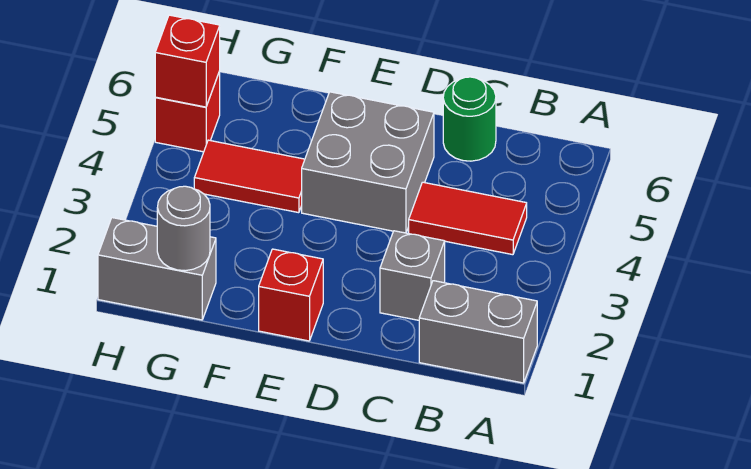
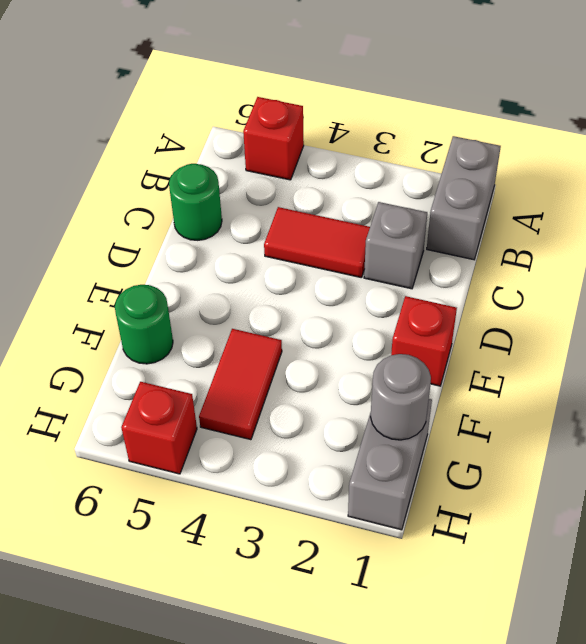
red tile B4:C4 level 1 -> red tile C3:C4 level 1
grey brick D4:E5 level 1 -> none
none -> green round brick F6 level 1
red brick H5 level 2 -> red brick A5 level 1

